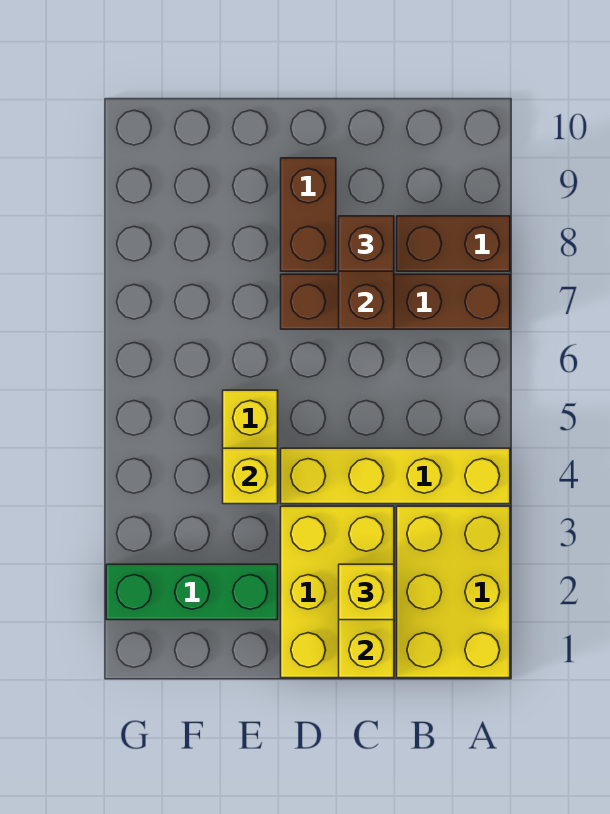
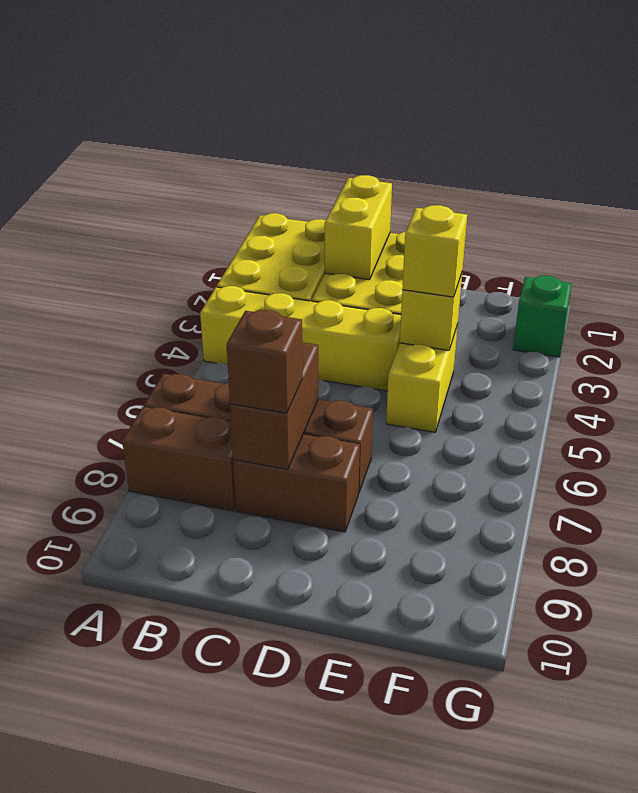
yellow brick C2 level 3 -> yellow brick E4 level 3
brown brick D8:D9 level 1 -> brown brick C8:D8 level 1
green brick E2:G2 level 1 -> green brick G2 level 1

